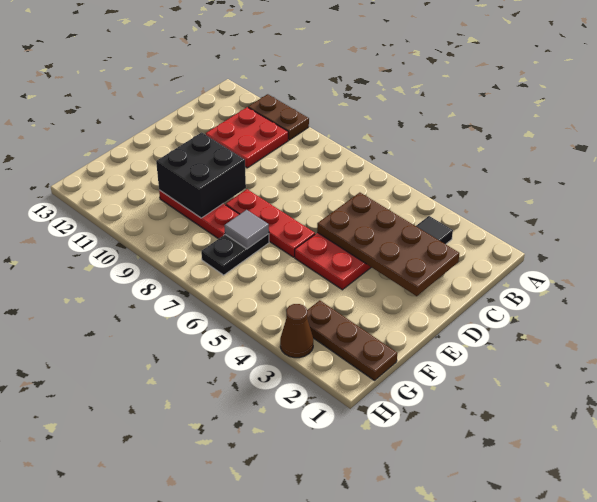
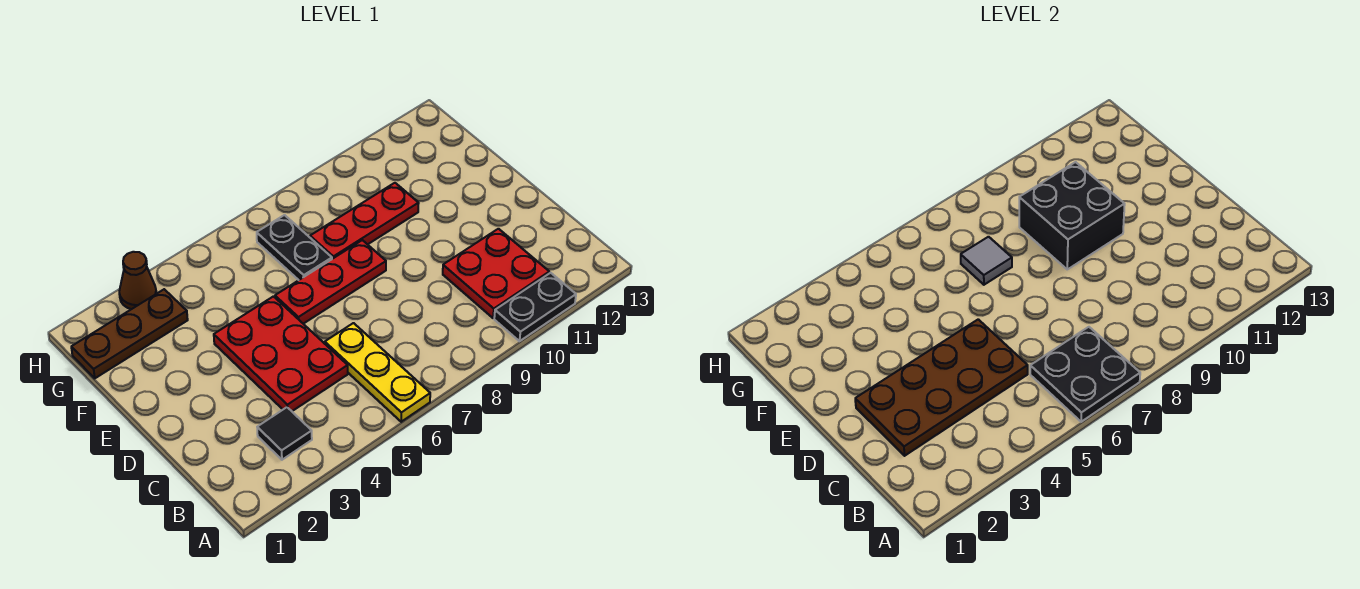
none -> yellow plate A6:C6 level 1
none -> black plate A6:B7 level 2
brown plate A10:A11 level 1 -> black plate A10:A11 level 1

